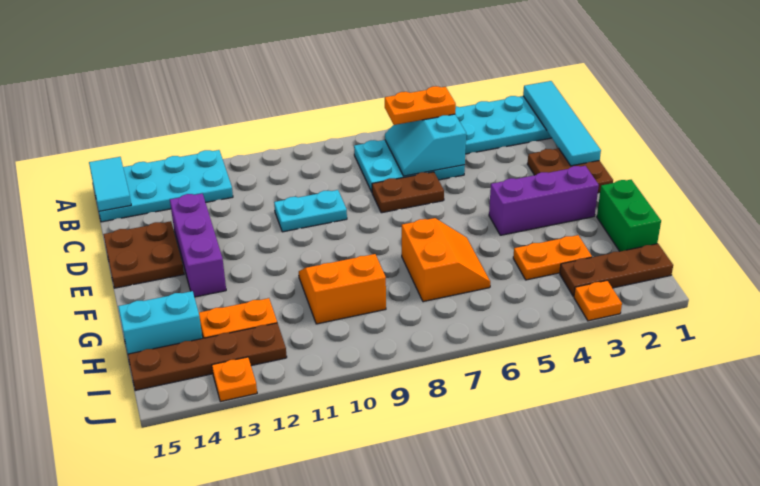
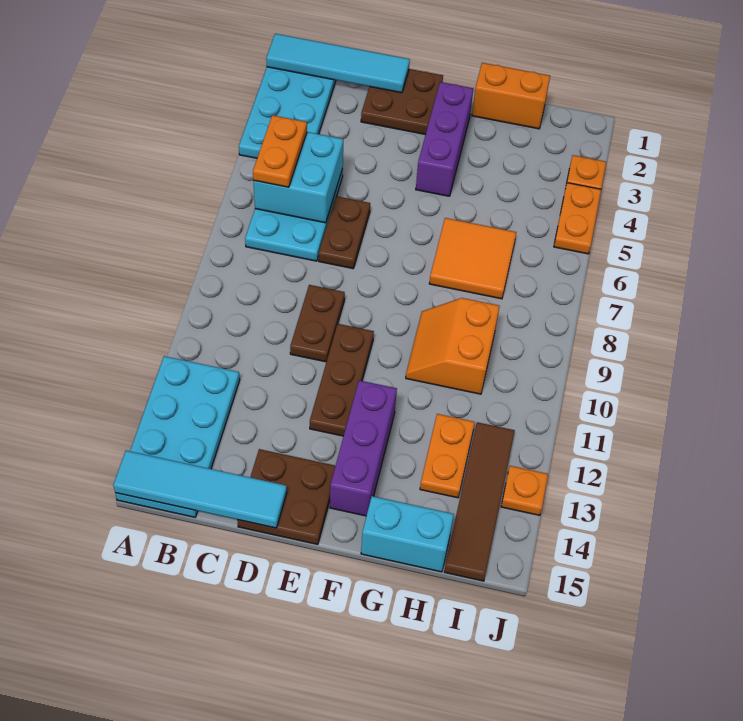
cyan tile A15:B15 level 2 -> cyan tile A15:D15 level 2
cyan slope B5:C6 level 2 top 5 -> cyan brick B5:C6 level 2
cyan plate D9:D10 level 1 -> brown plate D9:D10 level 1
purple brick D13:F13 level 1 -> purple brick F12:F14 level 1
green brick G1:H1 level 1 -> orange brick G1:H1 level 1
orange slope G6:H7 level 1 top 7 -> orange tile G6:H7 level 1
orange plate H3:H4 level 1 -> orange plate J4:J5 level 1
cyan brick H14:H15 level 1 -> cyan brick G15:H15 level 1
brown plate I1:I3 level 1 -> brown plate E10:E12 level 1
brown plate I12:I15 level 1 -> brown tile I12:I15 level 1

